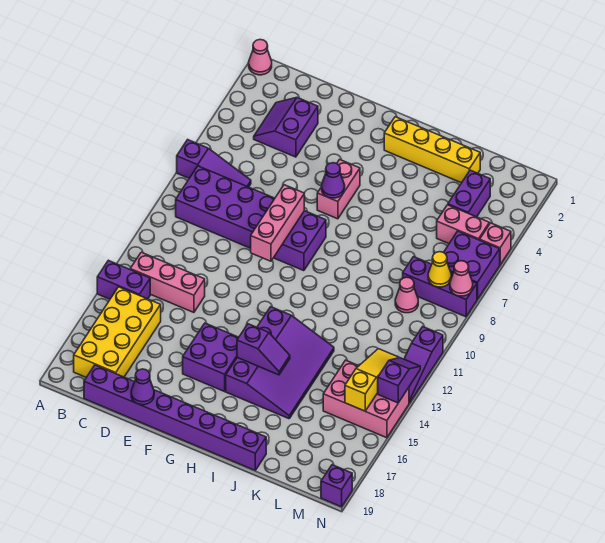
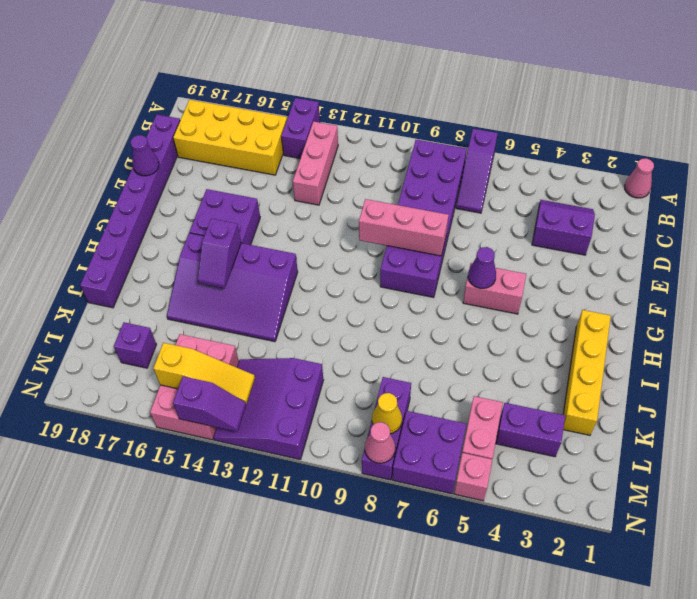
pink cone L9 level 1 -> none
purple slope N11:N13 level 1 top 11 -> purple slope L11:N13 level 1 top 11
purple brick N19 level 1 -> purple brick L17 level 1

